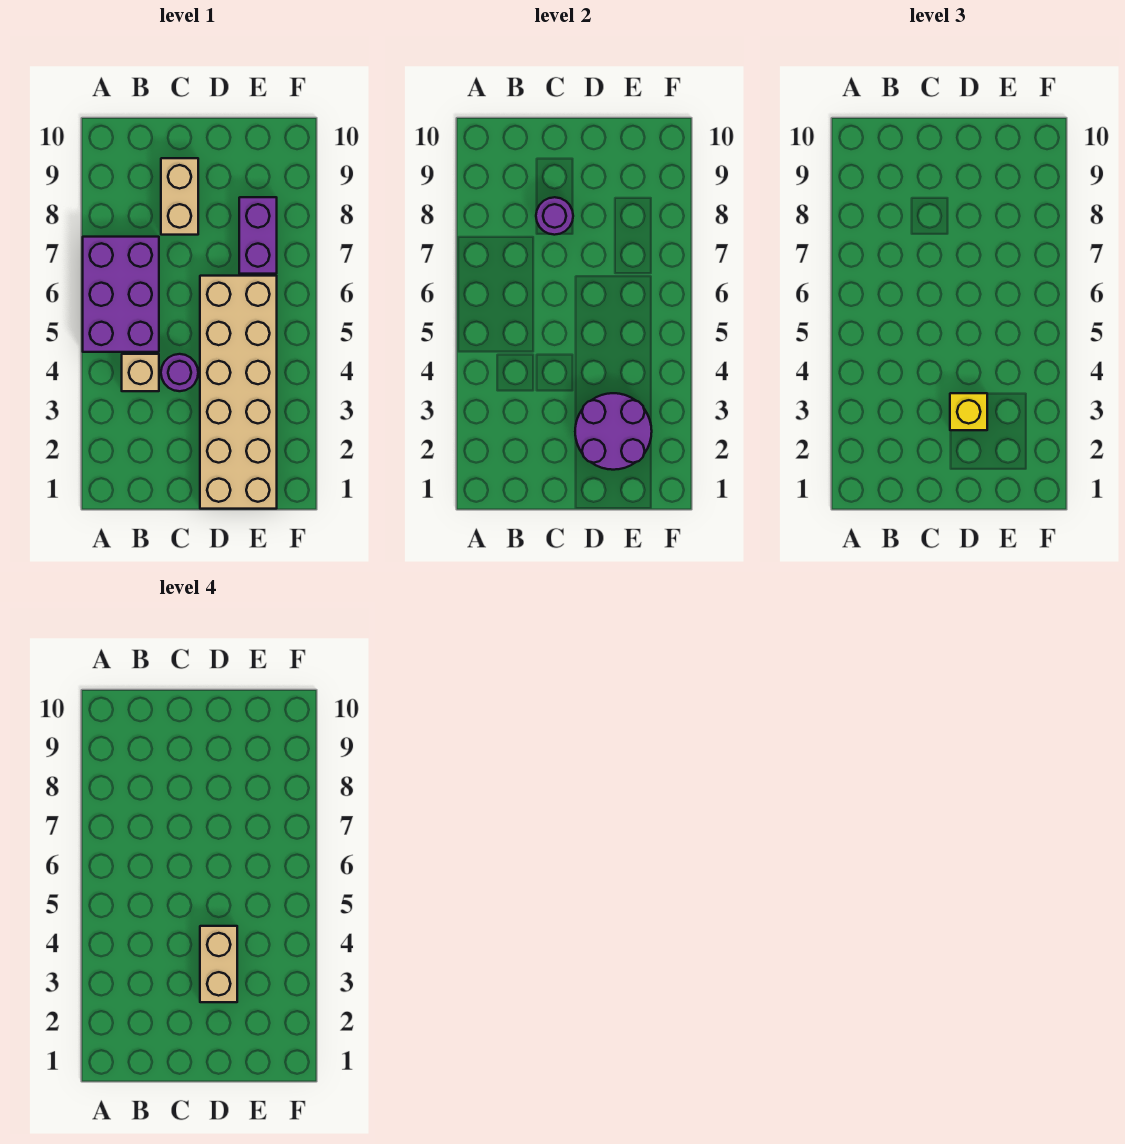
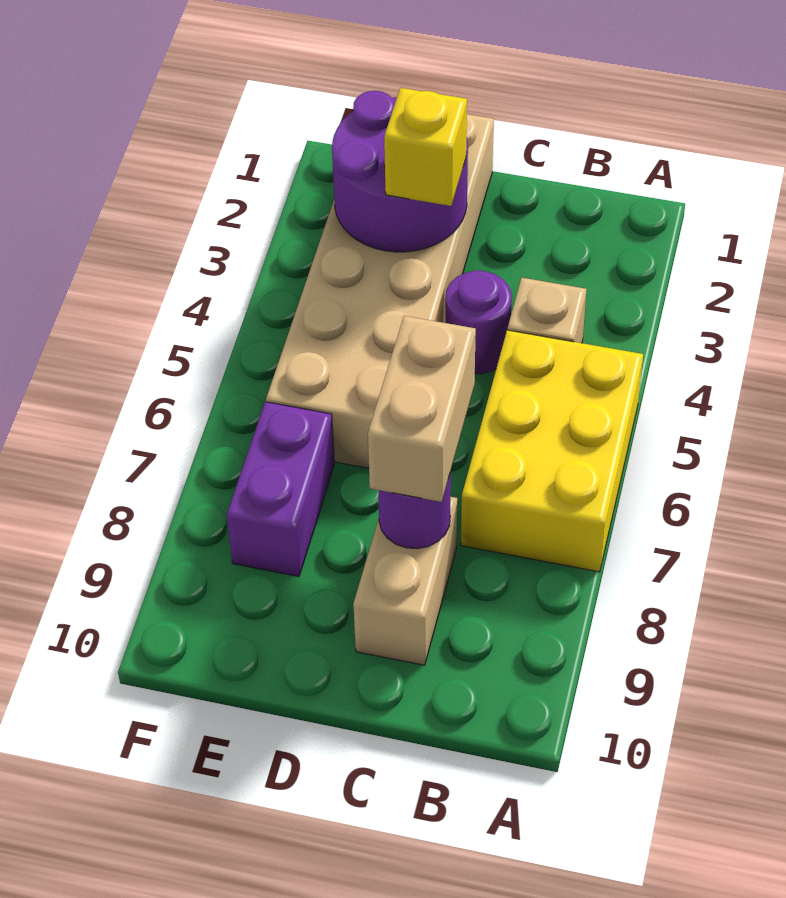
purple brick A5:B7 level 1 -> yellow brick A5:B7 level 1
tan brick D3:D4 level 4 -> tan brick C7:C8 level 3

